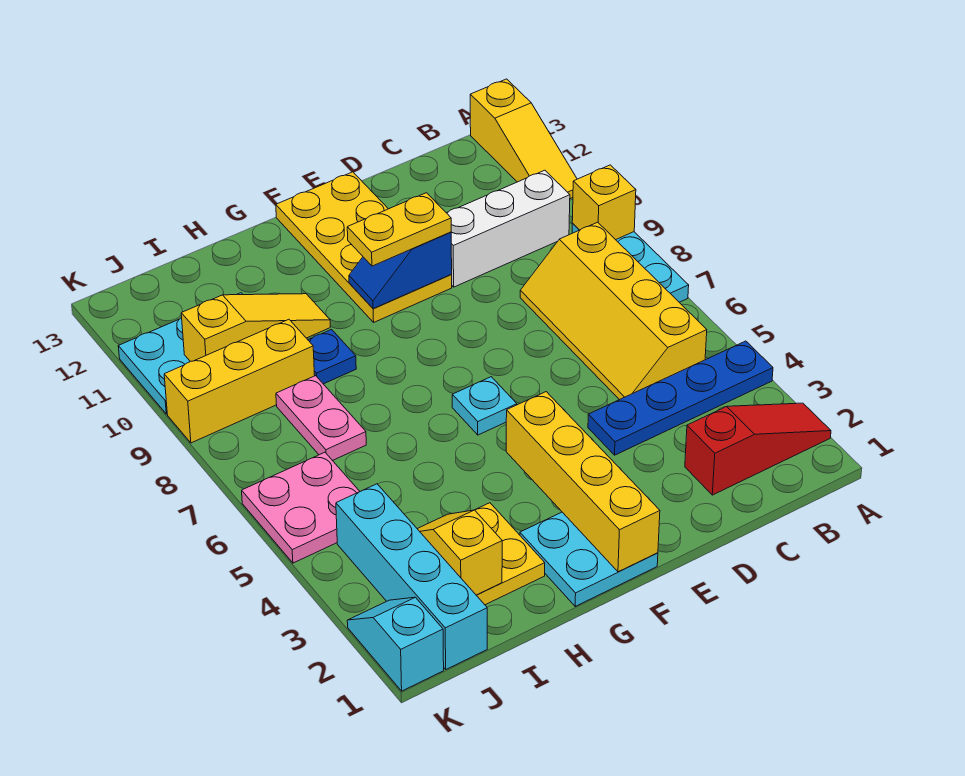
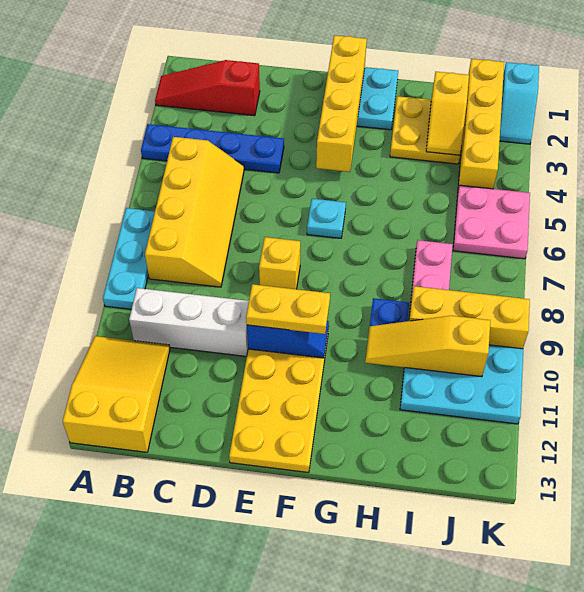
yellow brick A9 level 2 -> yellow brick E8 level 1
yellow slope A11:A13 level 1 top 13 -> yellow slope A11:B13 level 1 top 13
cyan brick J1:J4 level 1 -> yellow brick J1:J4 level 1

